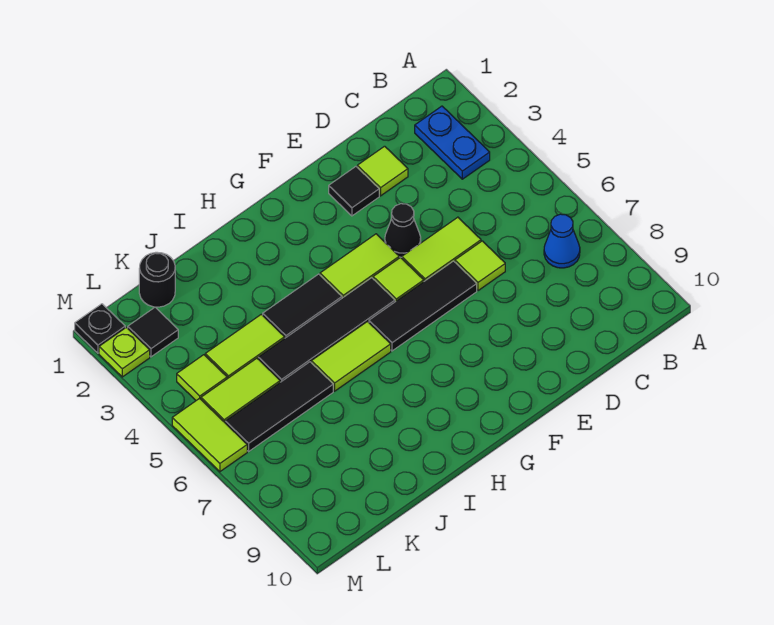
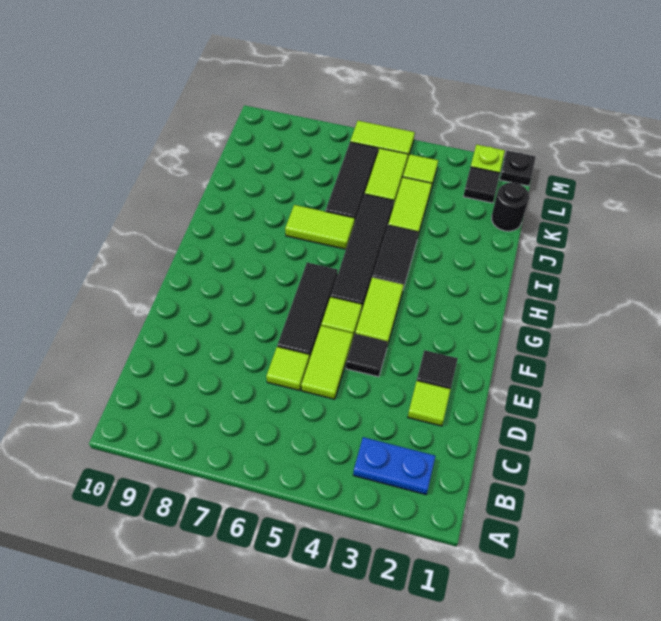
blue cone B7 level 1 -> none
black cone E4 level 1 -> black tile E4 level 1
lime tile H6:I6 level 1 -> lime tile I6:I7 level 1

